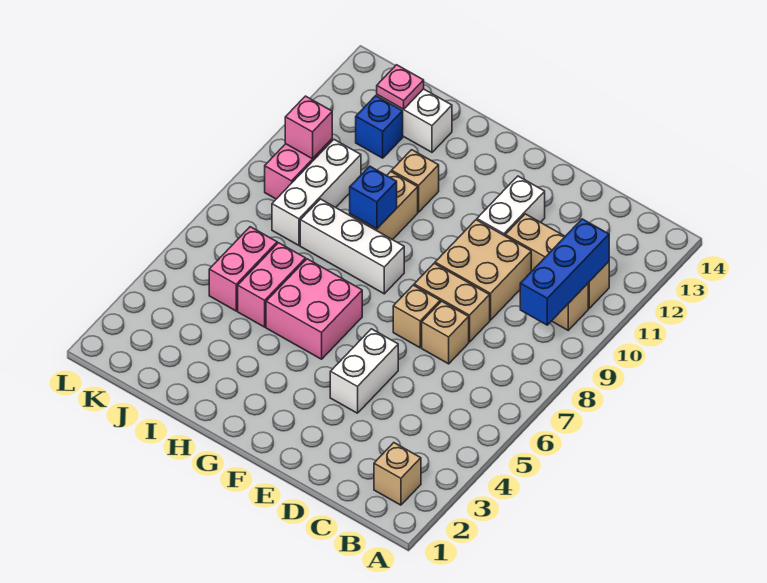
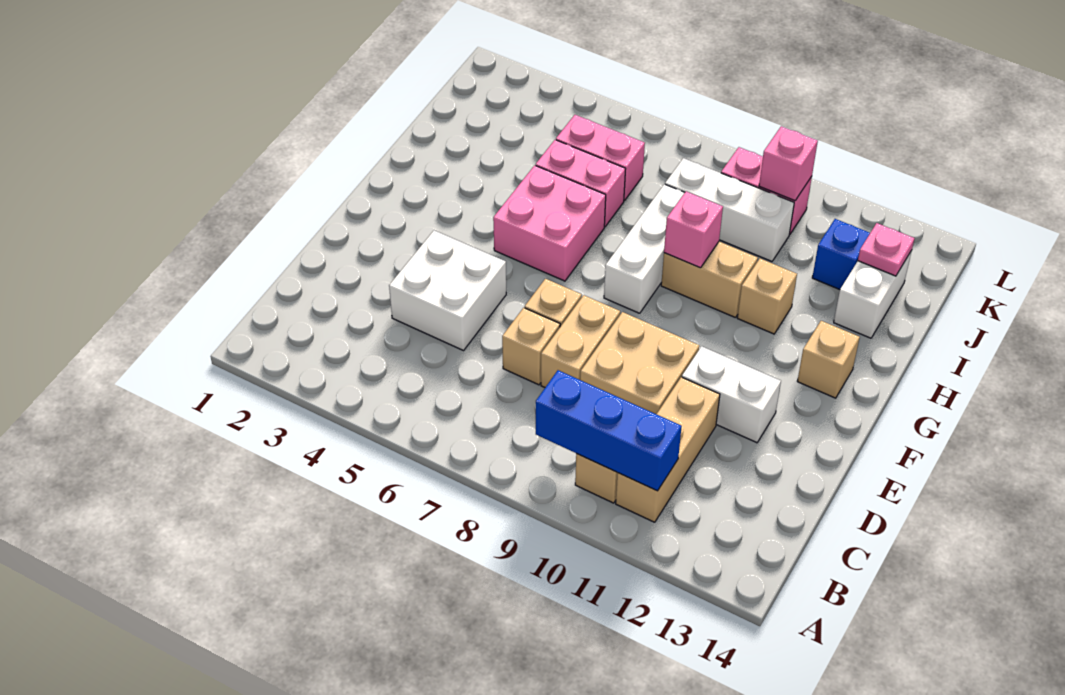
tan brick B2 level 1 -> tan brick G13 level 1
white brick E4:E5 level 1 -> white brick D4:E5 level 1
blue brick H9 level 2 -> pink brick H9 level 2

